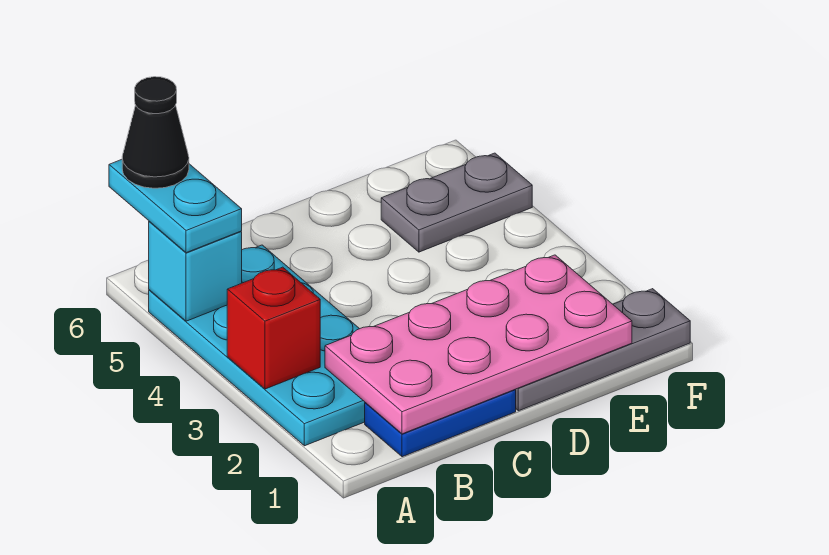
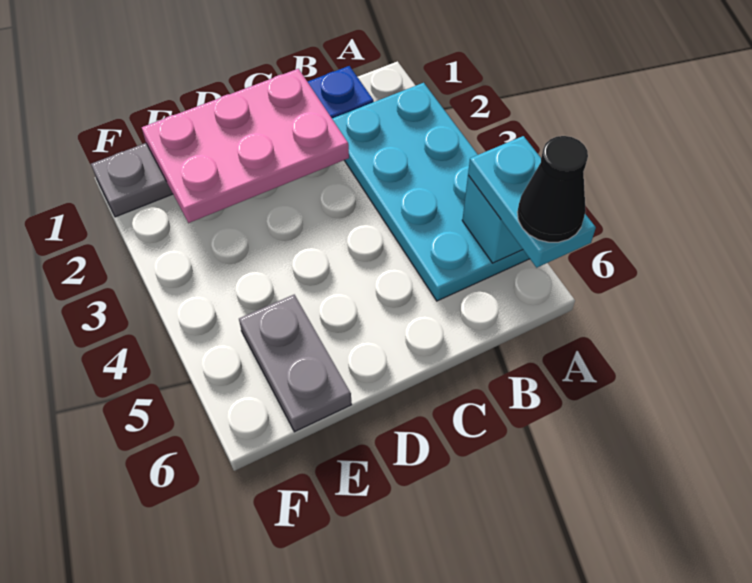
red brick A3 level 2 -> none
pink plate B1:E2 level 2 -> pink plate C1:E2 level 2
grey plate E5:F5 level 1 -> grey plate E5:E6 level 1

